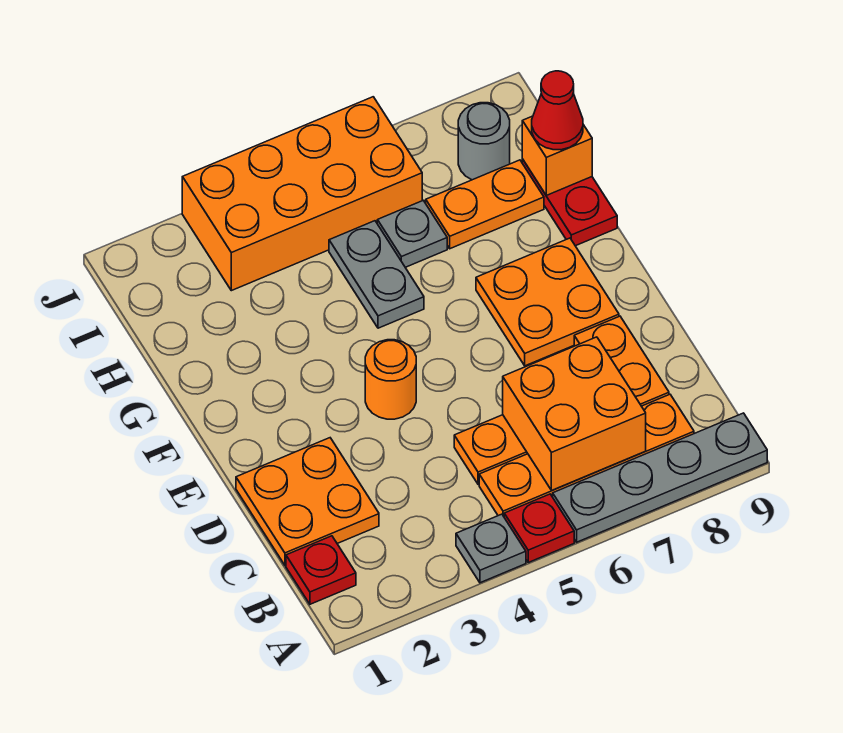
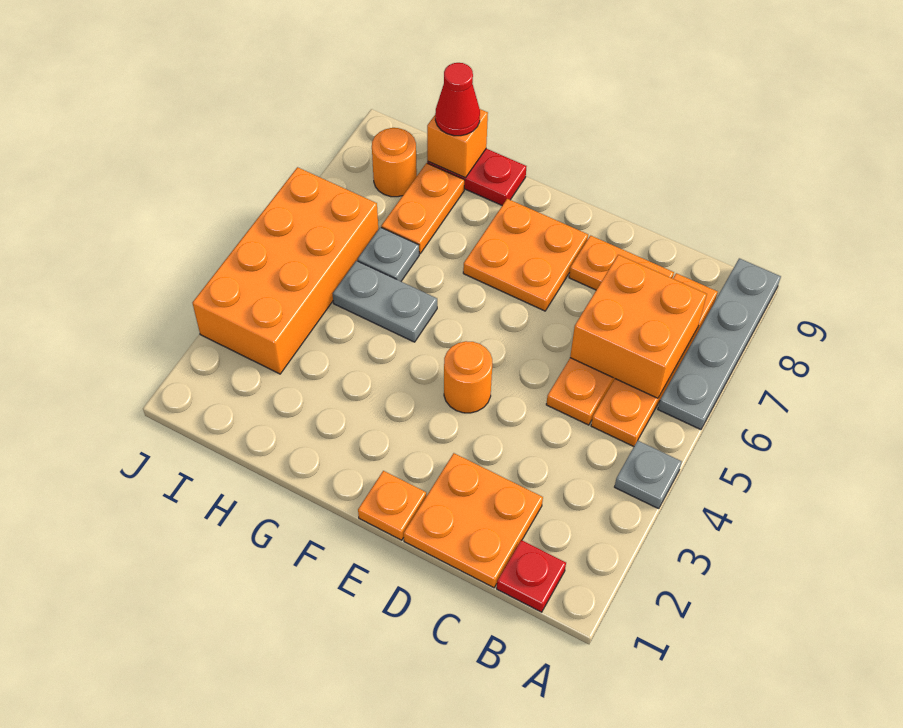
red plate A5 level 1 -> none
none -> orange plate E1 level 1
grey round brick I8 level 1 -> orange round brick I8 level 1

